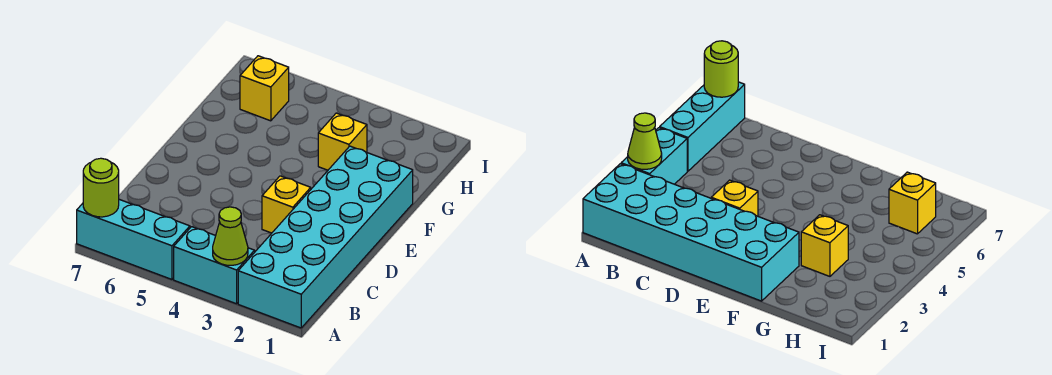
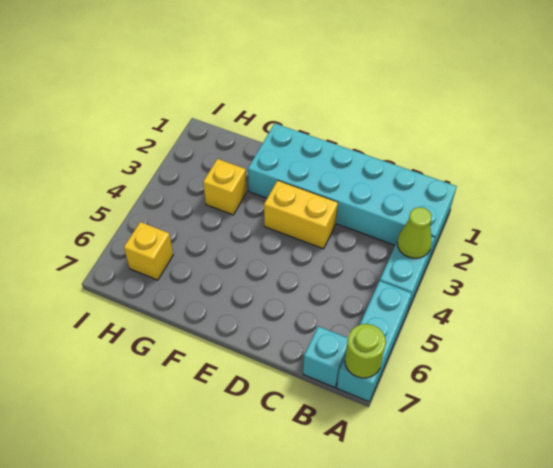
none -> cyan brick B7 level 1
yellow brick D3 level 1 -> yellow brick D3:E3 level 1

